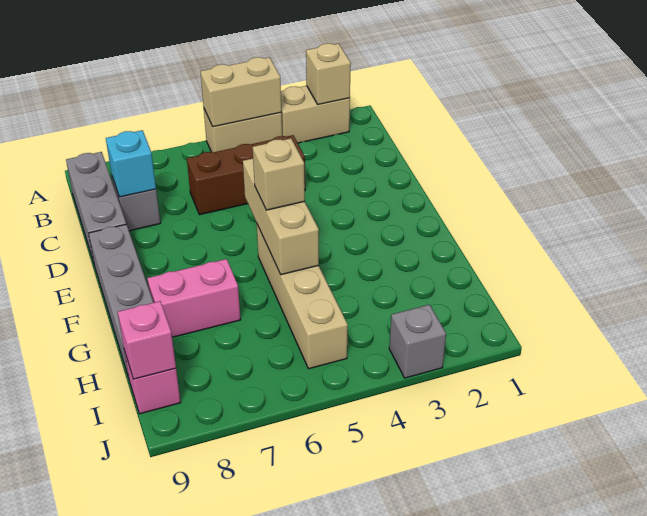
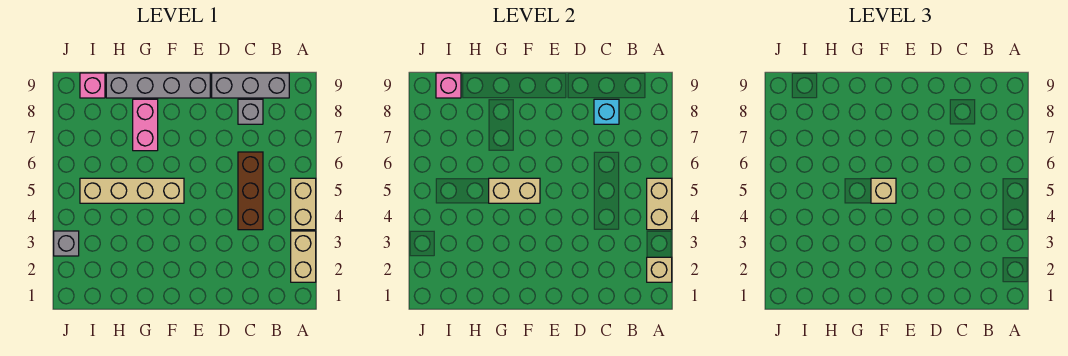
tan brick E5:G5 level 2 -> tan brick F5:G5 level 2

